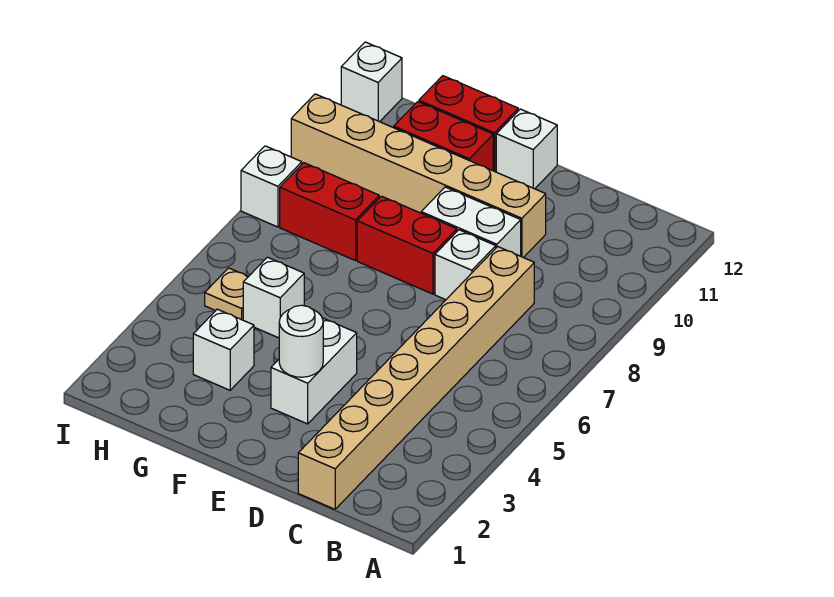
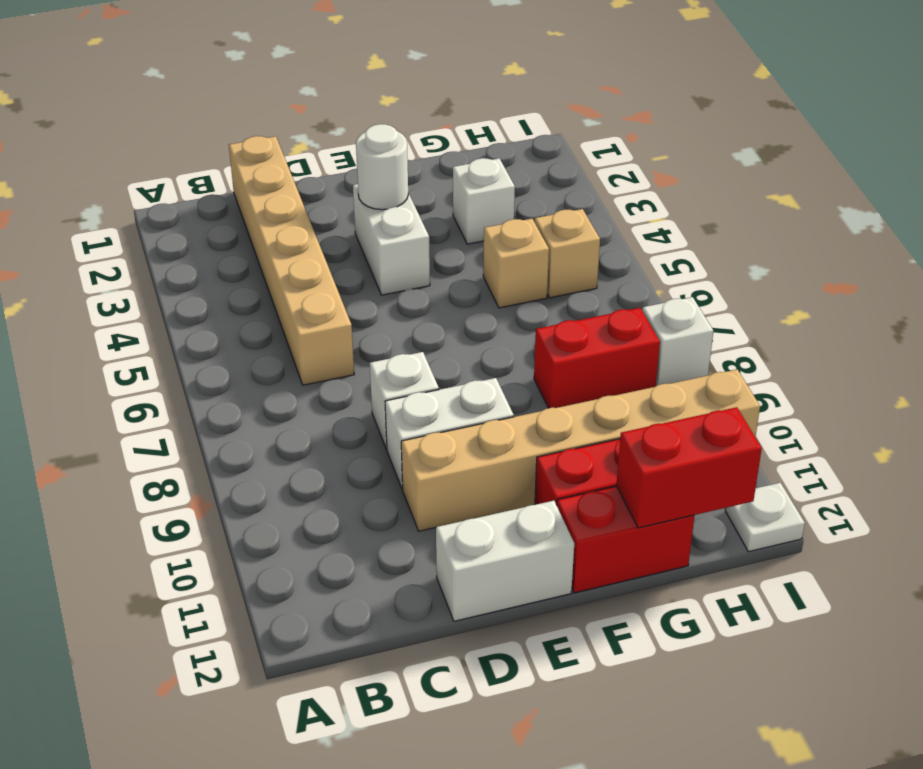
tan brick C1:C8 level 1 -> tan brick C1:C6 level 1
red brick E8:F8 level 1 -> red brick G12:H12 level 2
white brick E12 level 1 -> white brick D12:E12 level 1
white brick G5 level 1 -> tan brick G5 level 1
tan plate H5 level 1 -> tan brick H5 level 1
white brick I12 level 1 -> white plate I12 level 1

